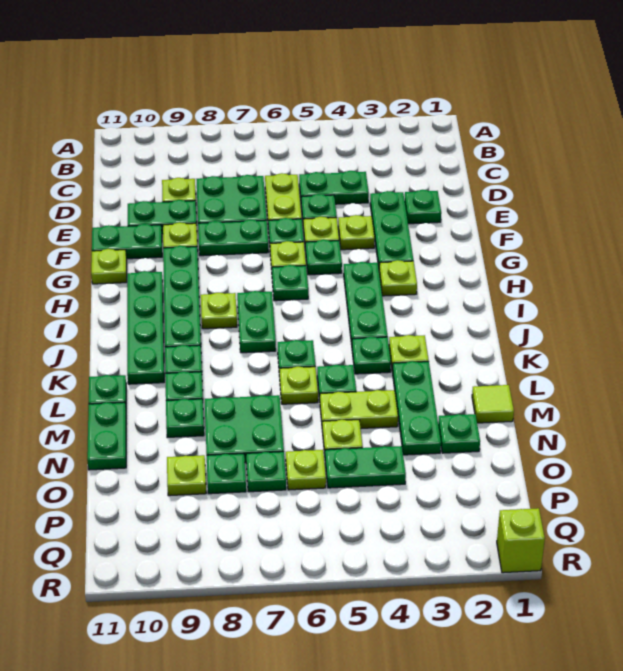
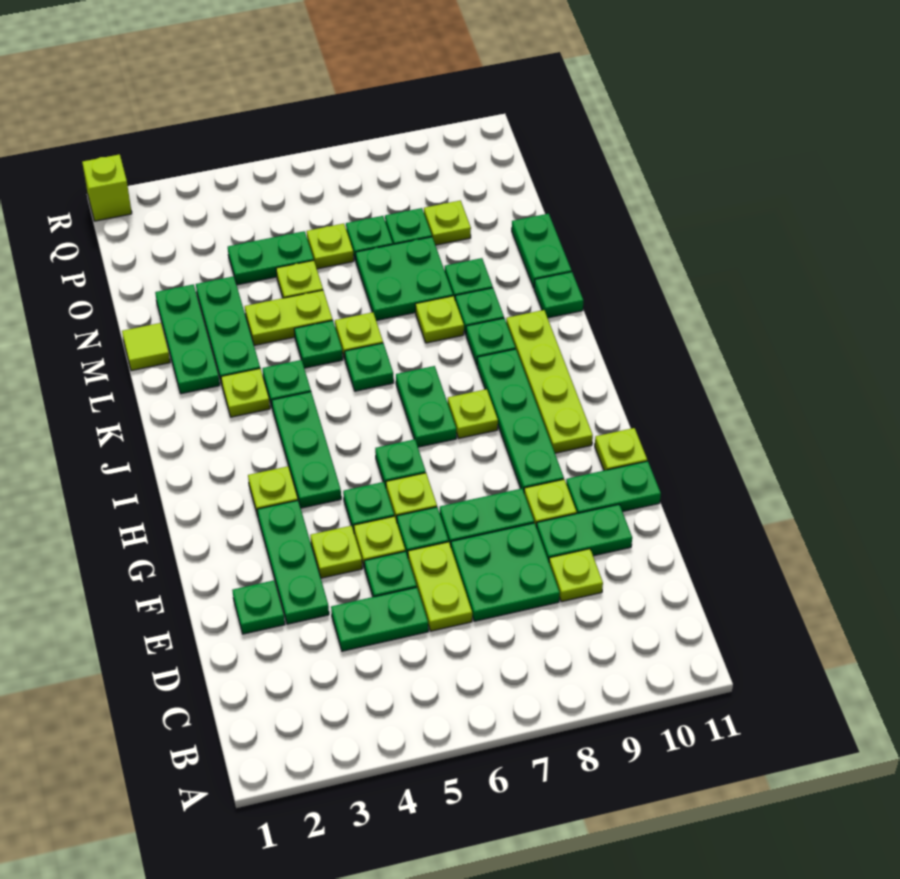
green plate H10:K10 level 1 -> lime plate H10:K10 level 1
none -> lime plate L8 level 1
green plate N2 level 1 -> green plate L2:N2 level 1

